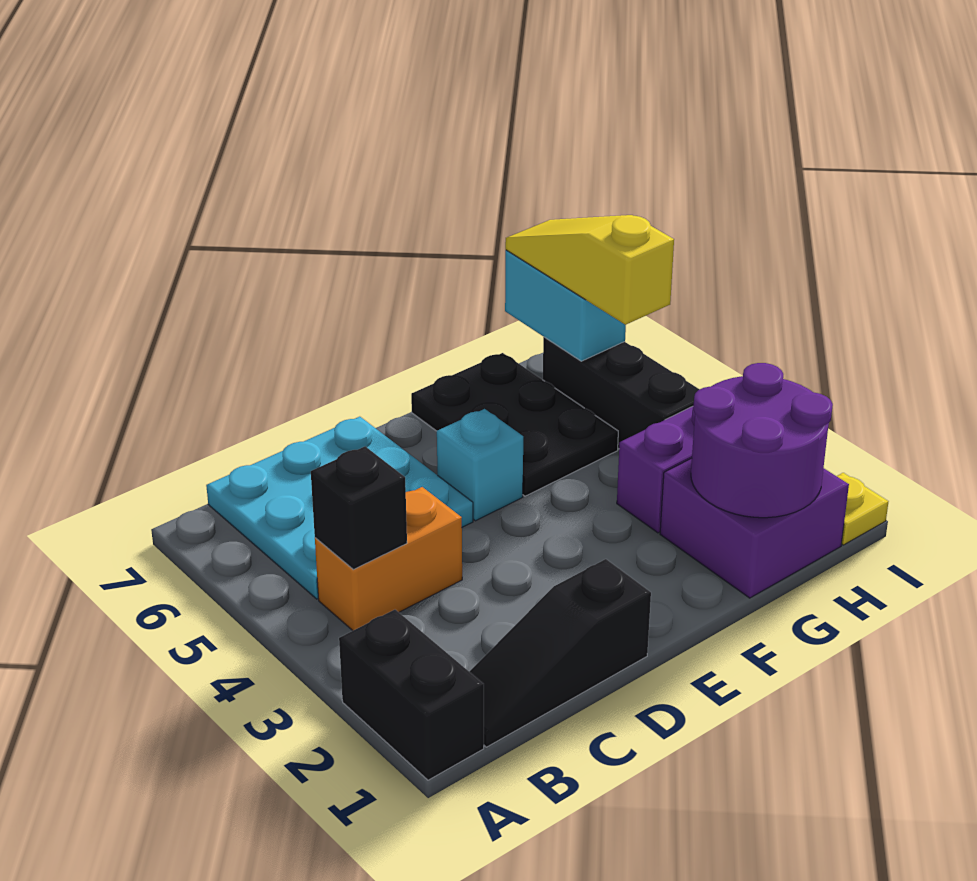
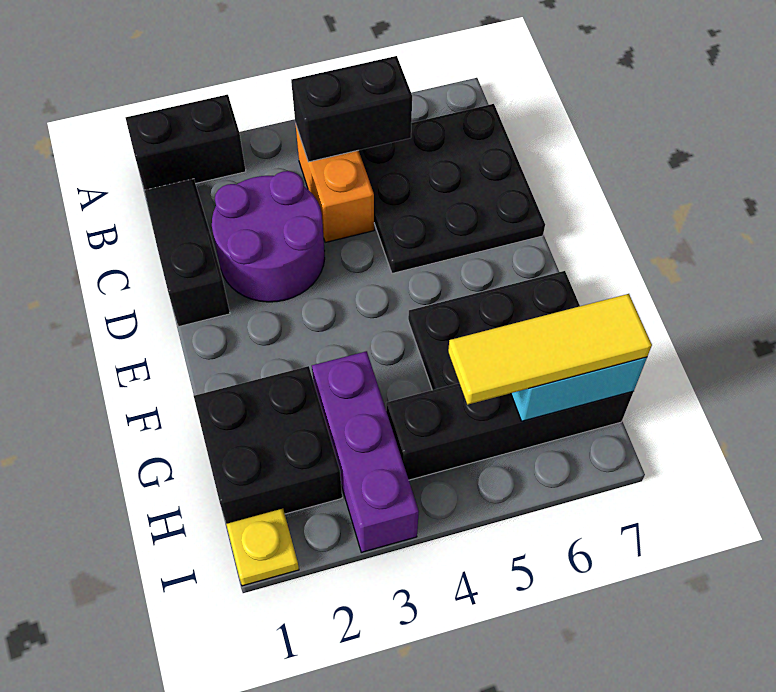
black brick B4 level 2 -> black brick B4:B5 level 2
cyan plate B5:D7 level 1 -> black plate B5:D7 level 1
cyan brick E5 level 1 -> none
purple brick G1:H2 level 1 -> black brick G1:H2 level 1
purple round brick G1:H2 level 2 -> purple round brick C2:D3 level 1
black brick H4:H6 level 1 -> black brick H4:H7 level 1
yellow slope H5:H7 level 3 top 5 -> yellow tile H5:H7 level 3

